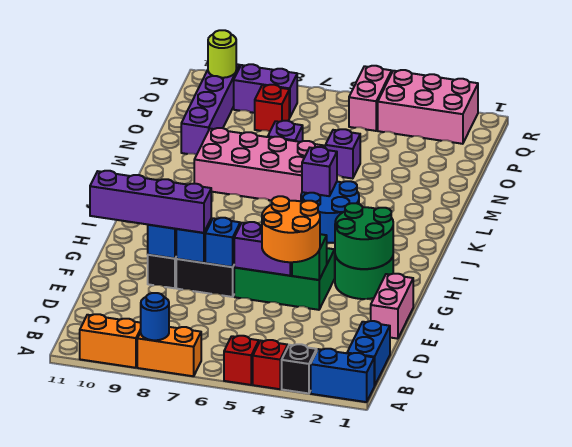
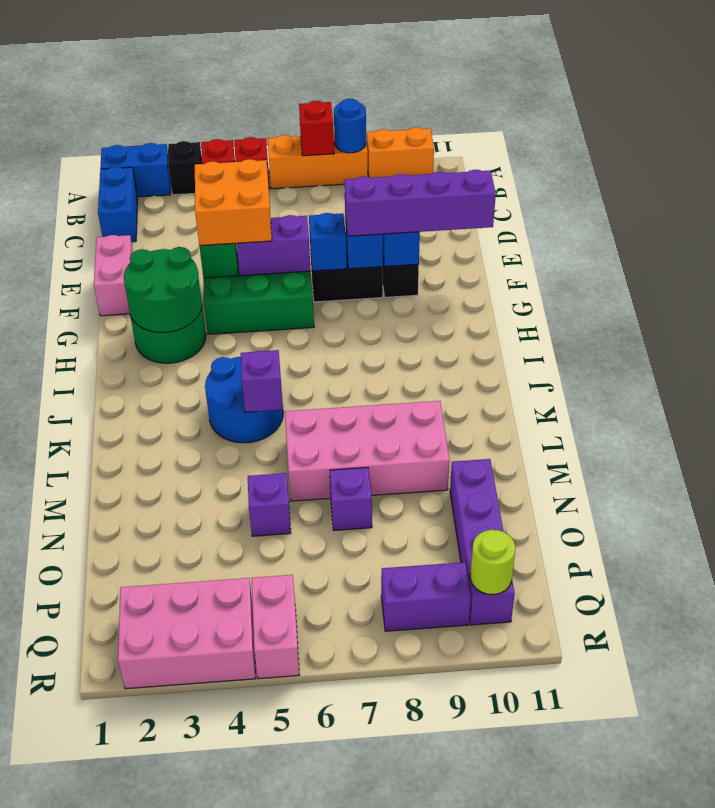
orange brick A7:A8 level 1 -> orange brick A6:A8 level 1
orange round brick E4:F5 level 3 -> orange brick E4:F5 level 3
red brick P8 level 1 -> red brick A7 level 2

